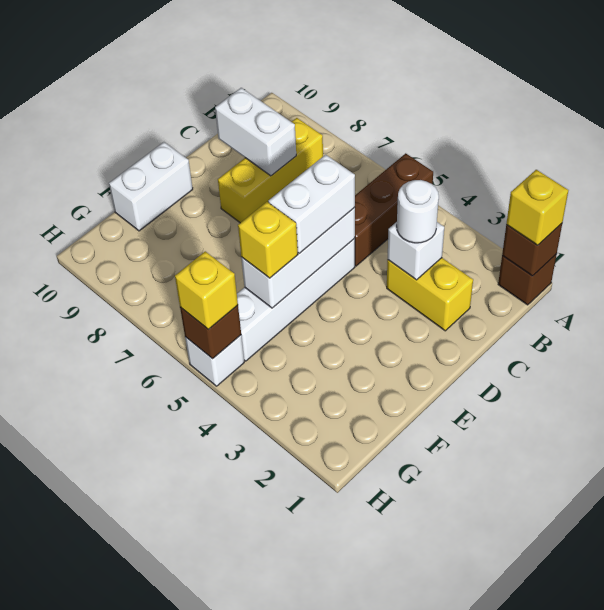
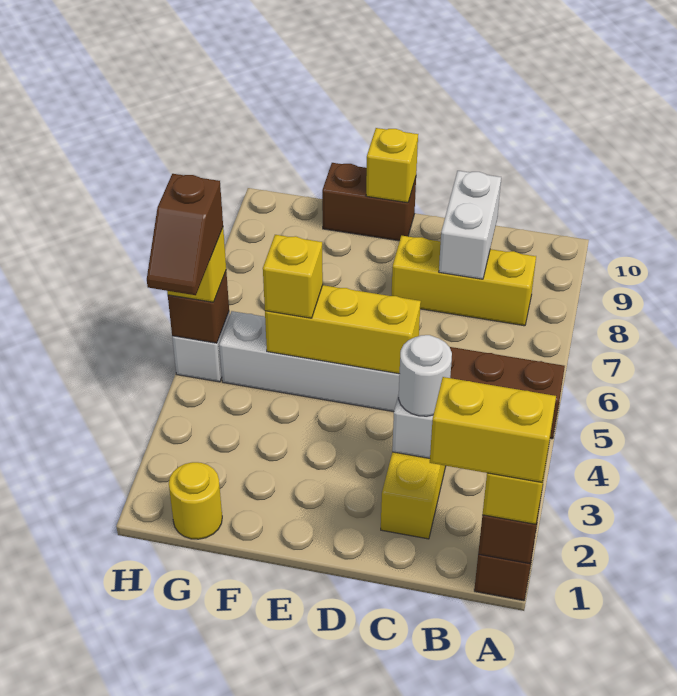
none -> yellow brick A1:B1 level 4
white brick D5:F5 level 2 -> yellow brick D5:F5 level 2
white brick D5:E5 level 3 -> none
white brick E10:F10 level 1 -> brown brick E10:F10 level 1
none -> yellow brick E10 level 2
none -> yellow round brick G1 level 1
none -> brown slope H4:H5 level 4 top 5

